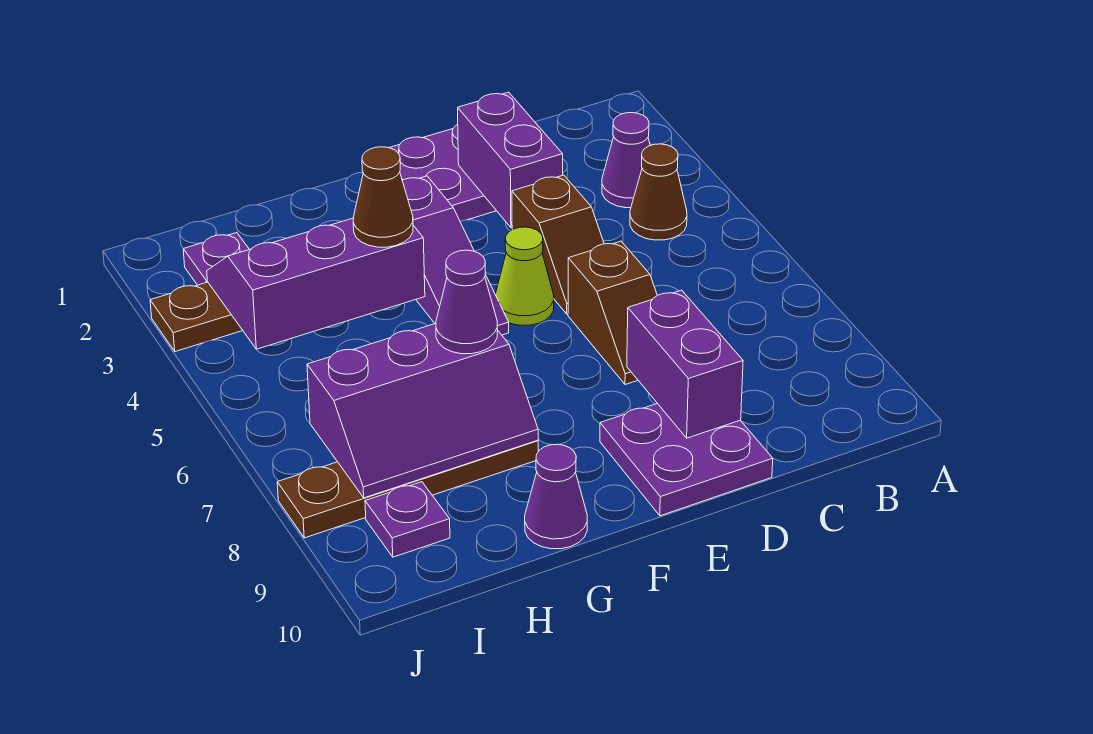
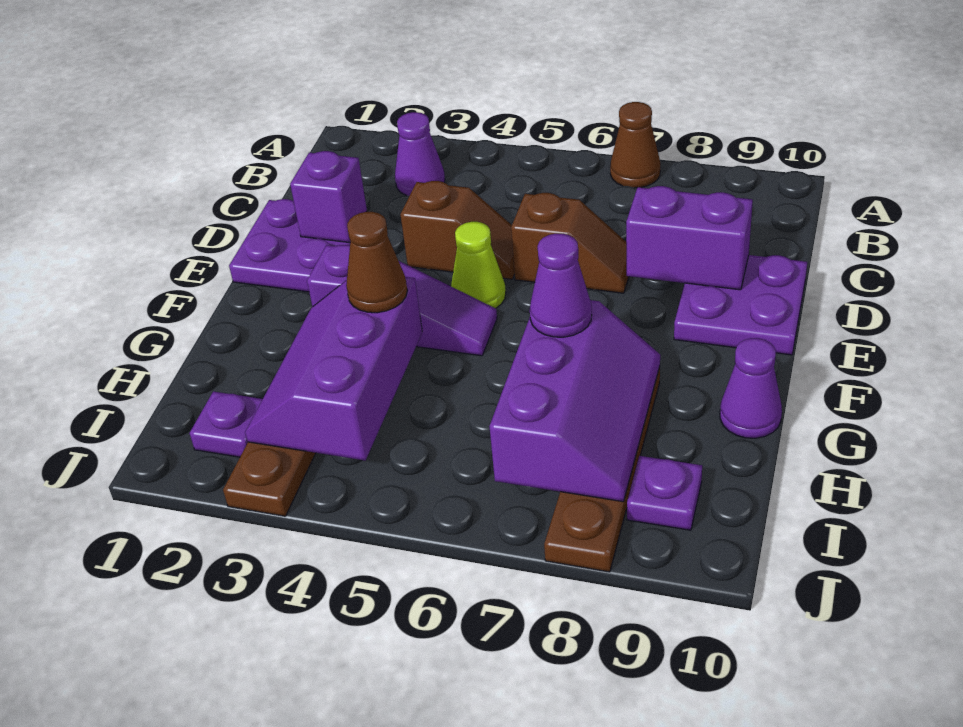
brown cone B4 level 1 -> brown cone A7 level 1
purple brick D2:D3 level 2 -> purple brick D2 level 2

